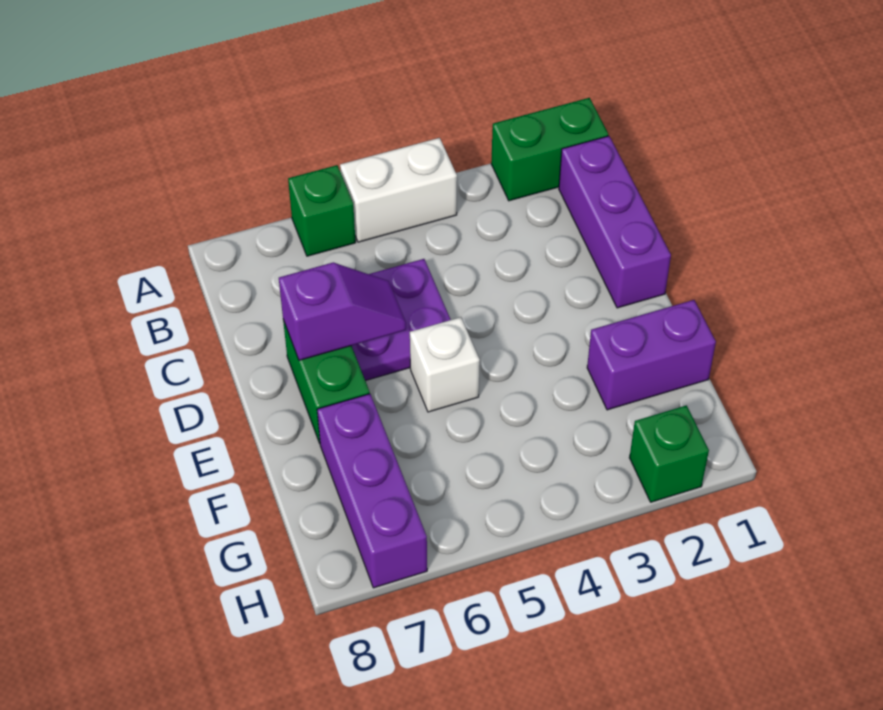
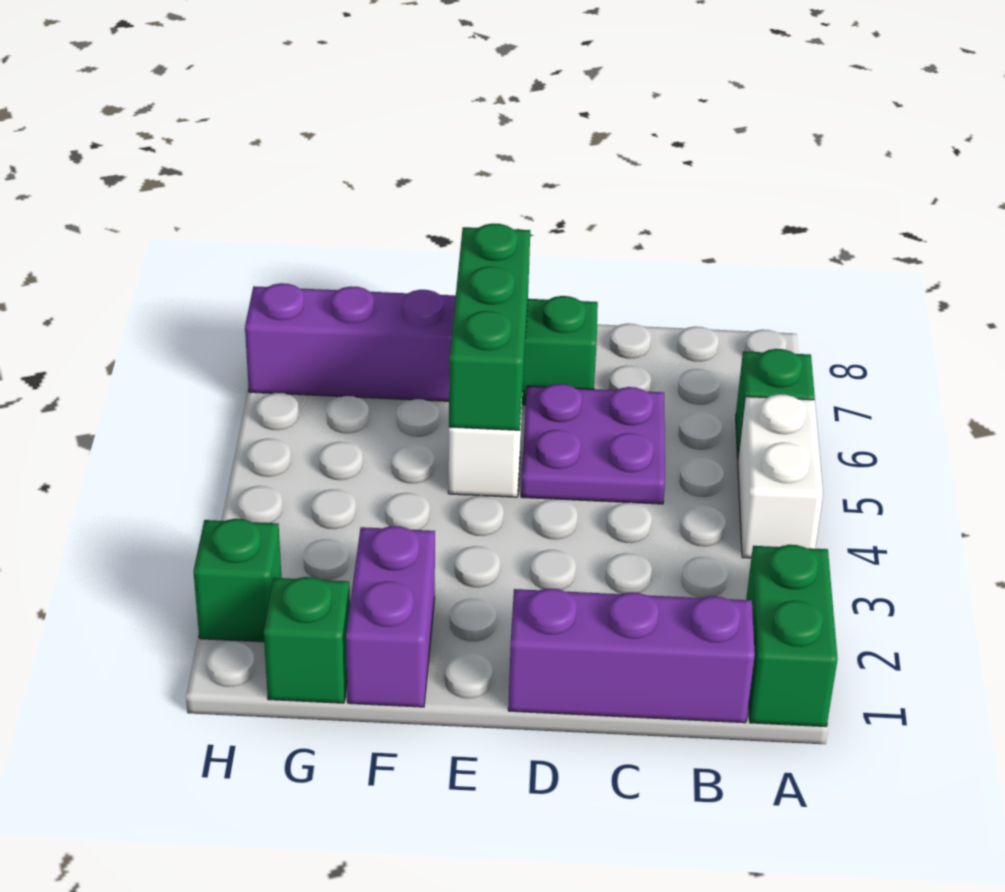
purple slope D6:D7 level 2 top 7 -> none
none -> green brick E5:E7 level 2
none -> green brick G1 level 1

